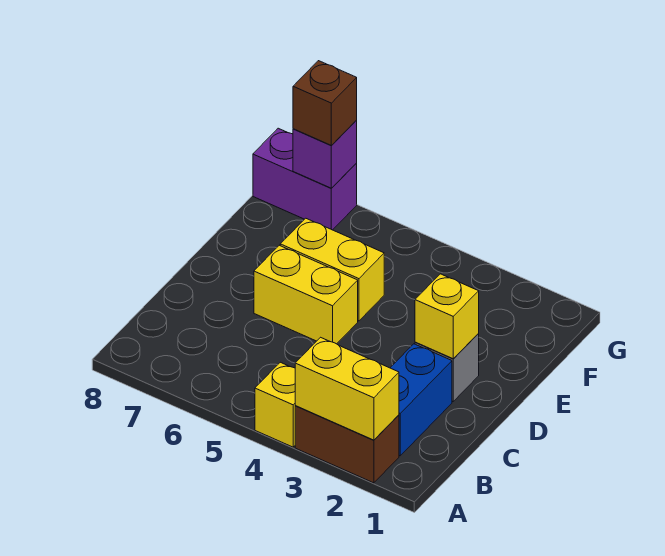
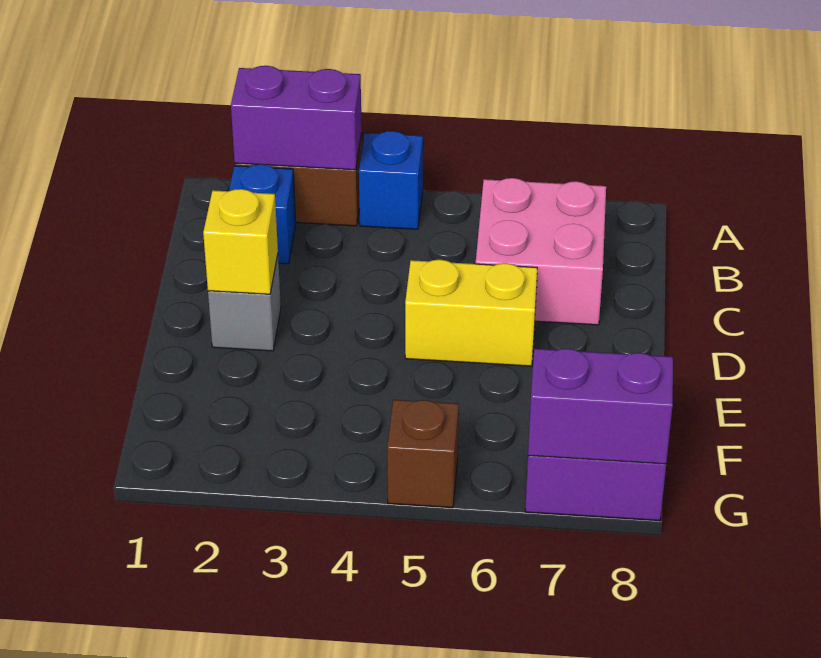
yellow brick A2:A3 level 2 -> purple brick A2:A3 level 2
yellow brick A4 level 1 -> blue brick A4 level 1
blue brick B2:C2 level 1 -> blue brick B2 level 1
none -> pink brick B6:C7 level 1
yellow brick E5:E6 level 1 -> none
purple brick G7 level 2 -> purple brick G7:G8 level 2
brown brick G7 level 3 -> brown brick G5 level 1

